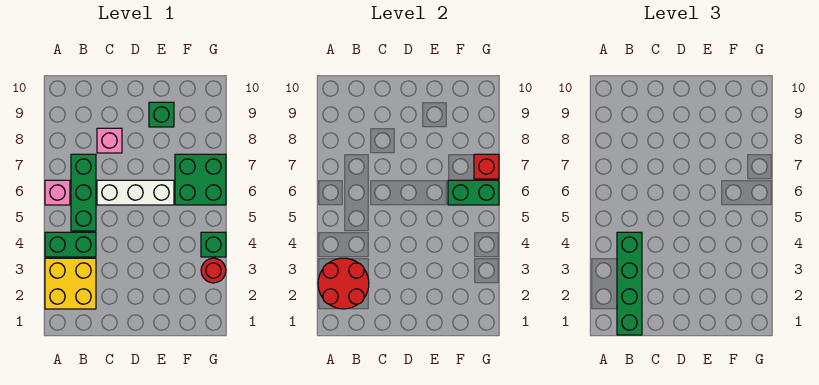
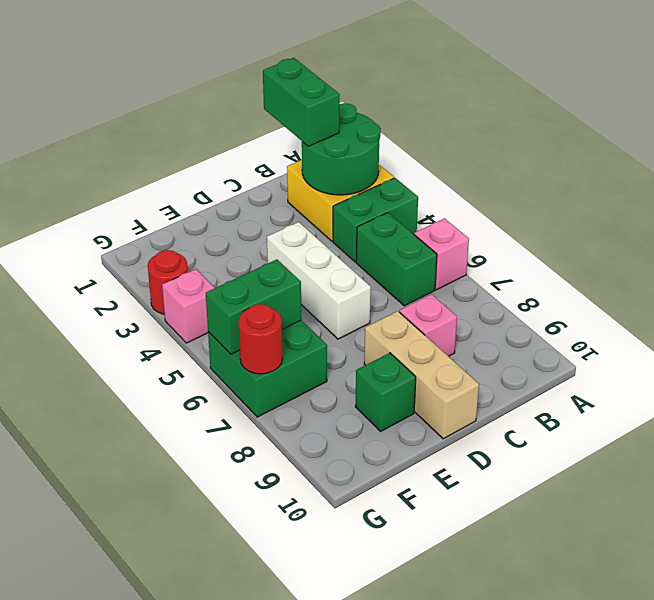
red round brick A2:B3 level 2 -> green round brick A2:B3 level 2
green brick B1:B4 level 3 -> green brick B1:B2 level 3
green brick B5:B7 level 1 -> green brick B5:B6 level 1
white brick C6:E6 level 1 -> white brick D4:D6 level 1
none -> tan brick D8:D10 level 1
green brick G4 level 1 -> pink brick G4 level 1
red brick G7 level 2 -> red round brick G7 level 2

